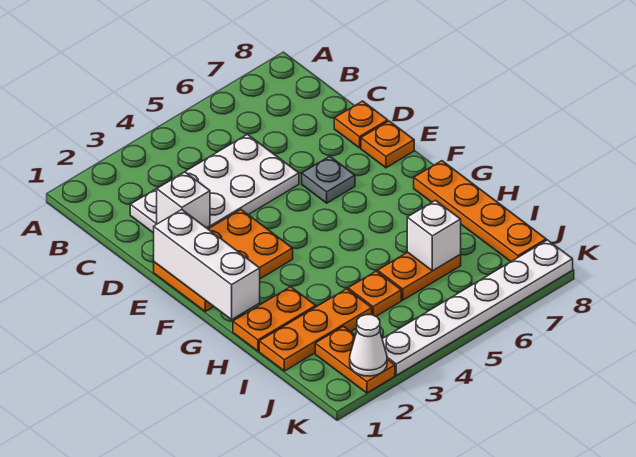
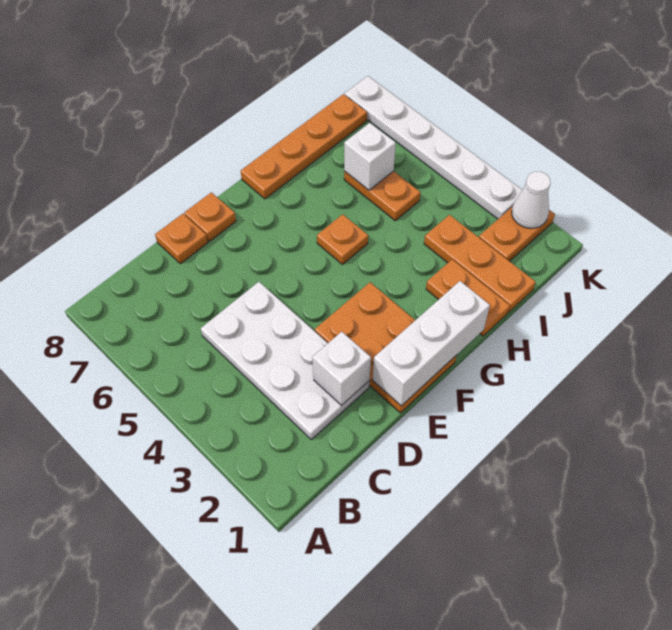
grey plate E6 level 1 -> none
orange plate I4 level 1 -> orange plate G5 level 1

